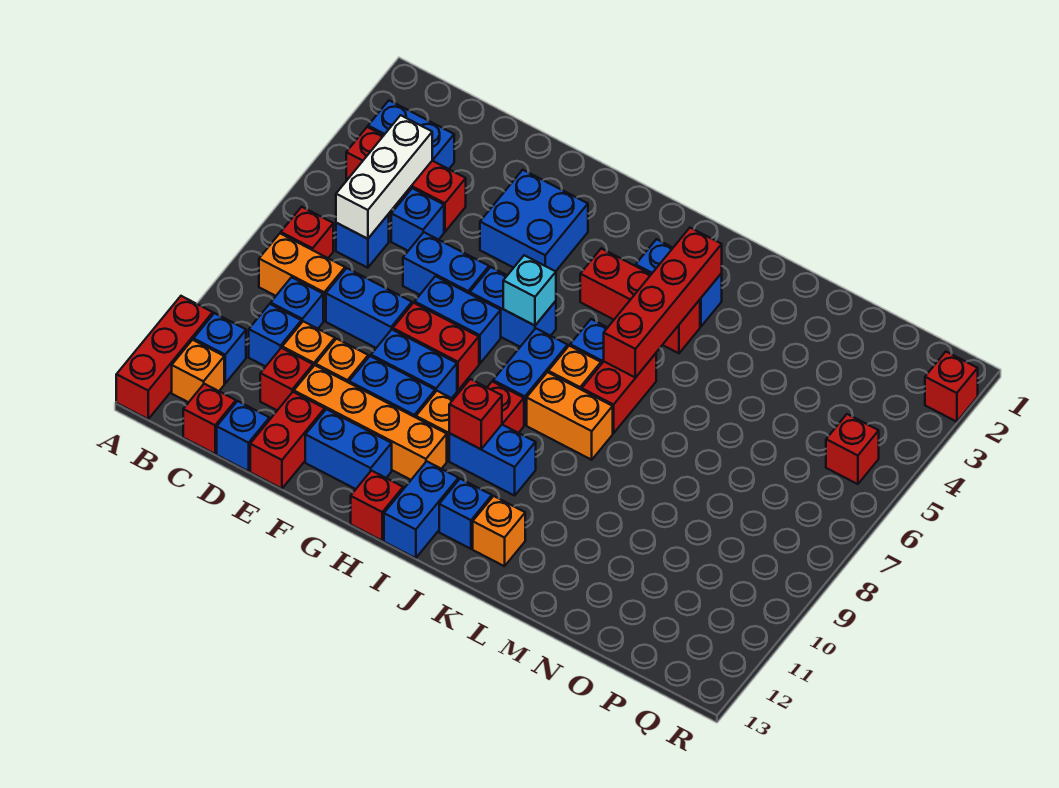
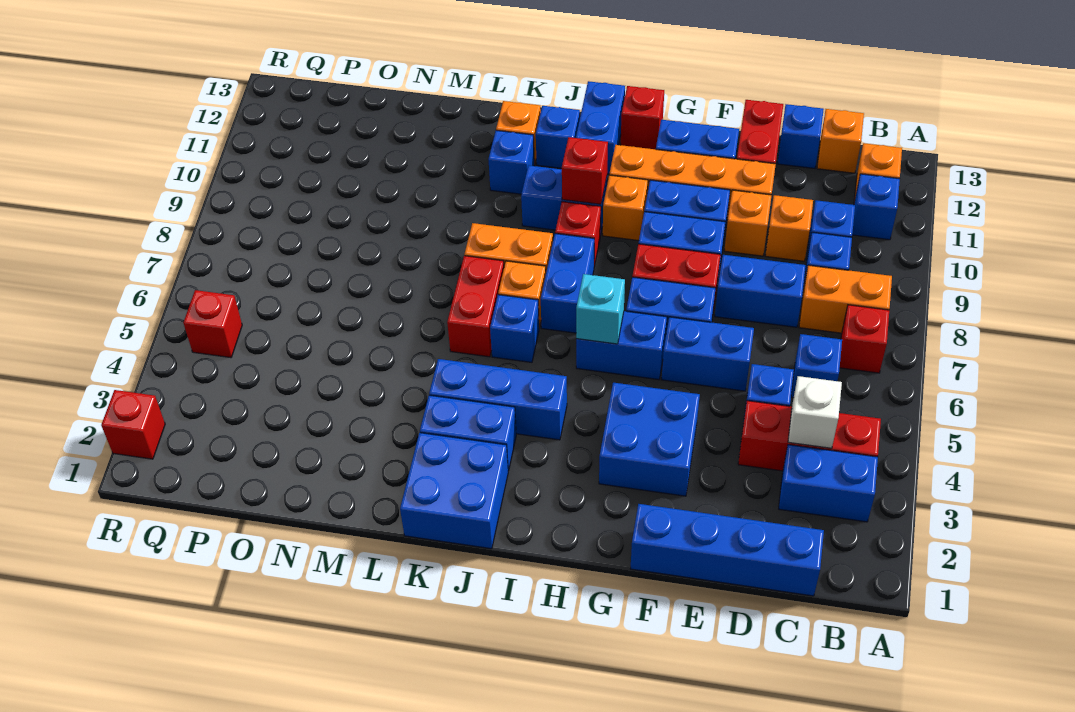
red brick A11:A13 level 1 -> none
none -> blue brick C1:F1 level 1
white brick C4:C6 level 2 -> white brick C4 level 2
red brick C13 level 1 -> orange brick C13 level 1
red brick D11 level 1 -> none
red brick I4:K4 level 1 -> blue brick I4:K4 level 1
none -> blue brick J1:K2 level 1
red brick K3:K6 level 2 -> none
none -> blue brick K11 level 1

